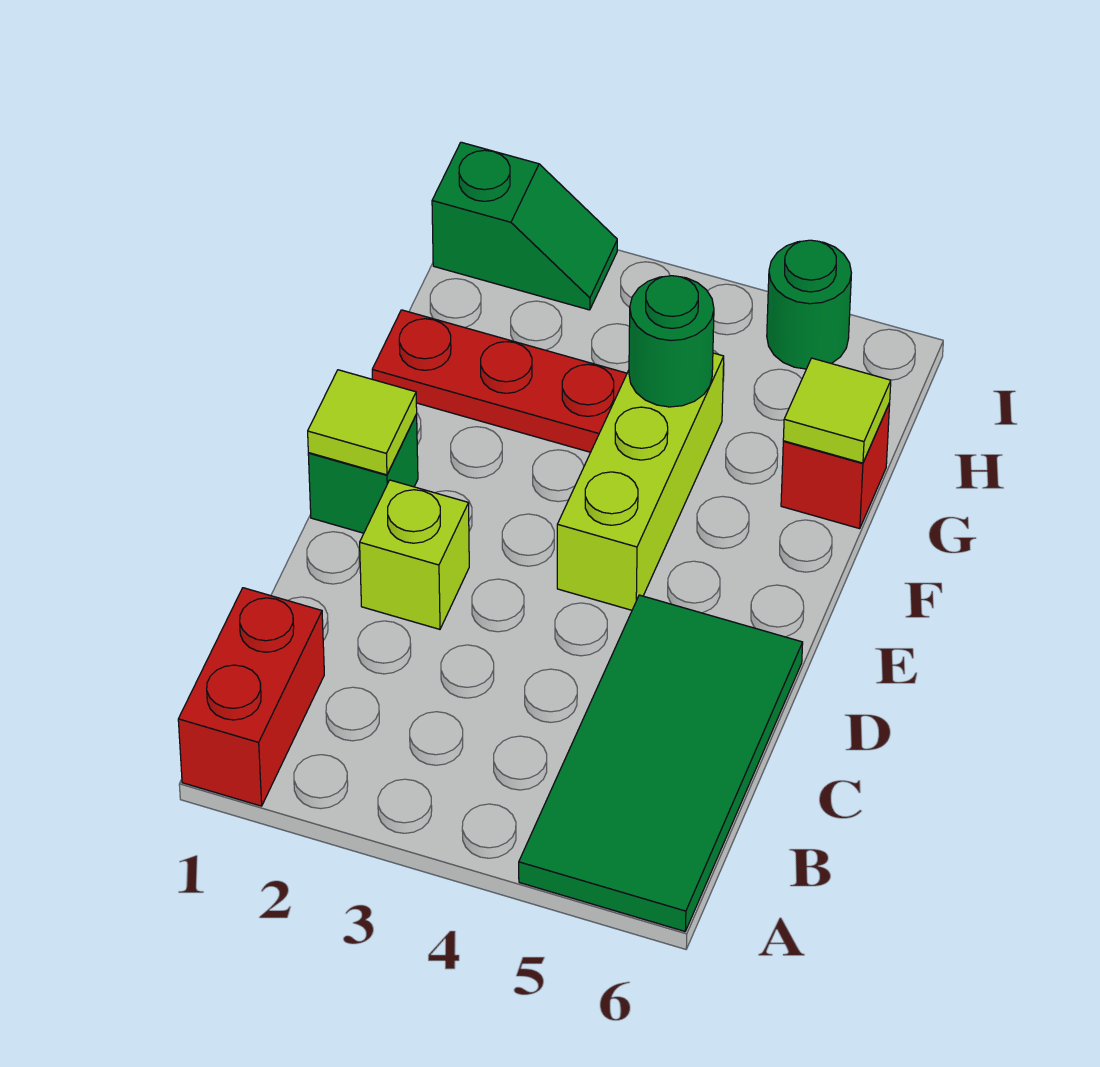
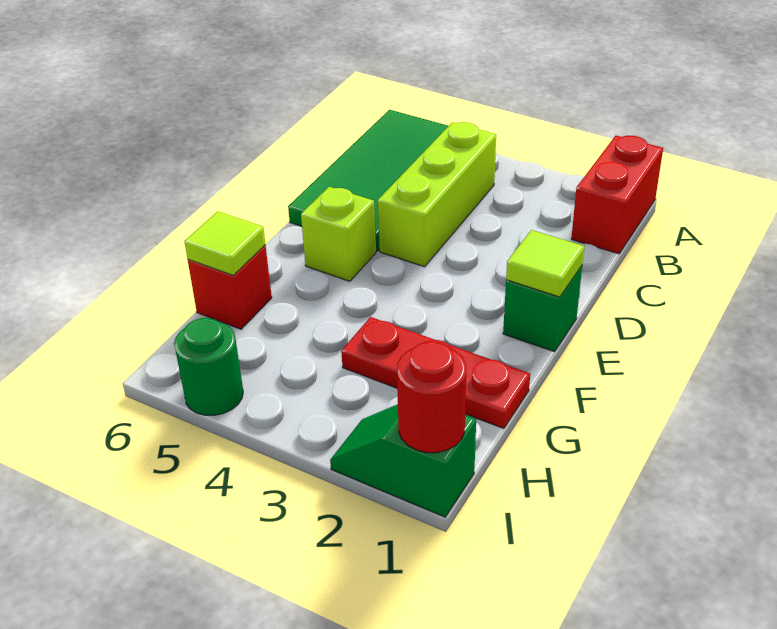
lime brick D2 level 1 -> lime brick E5 level 1
lime brick E4:G4 level 1 -> lime brick B4:D4 level 1
green round brick G4 level 2 -> none
none -> red round brick I1 level 2

